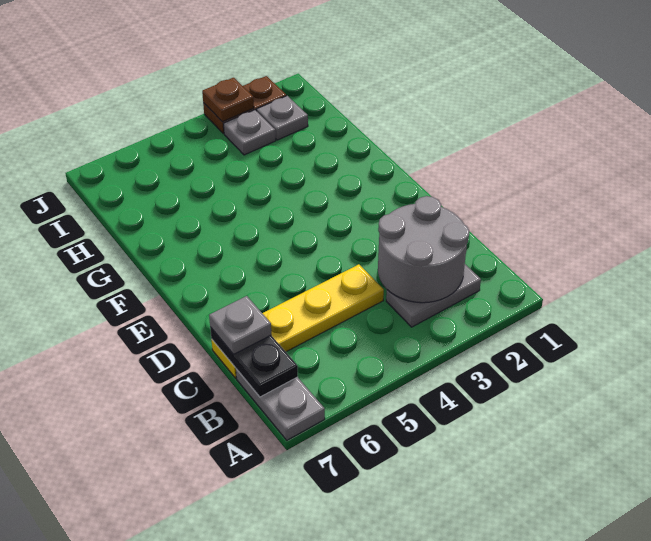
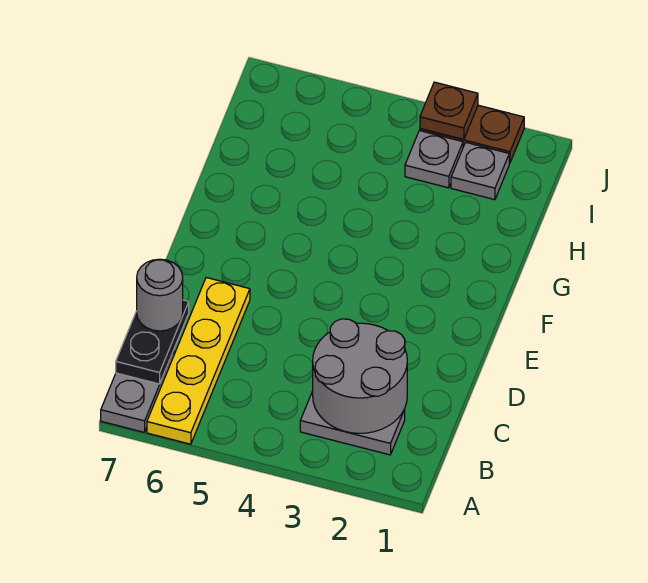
yellow plate C4:C7 level 1 -> yellow plate A6:D6 level 1
grey plate C7 level 3 -> grey round brick C7 level 3

